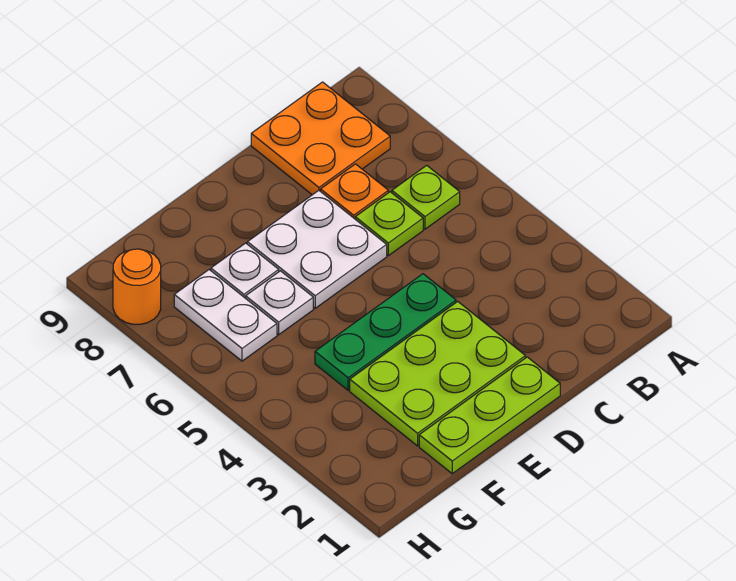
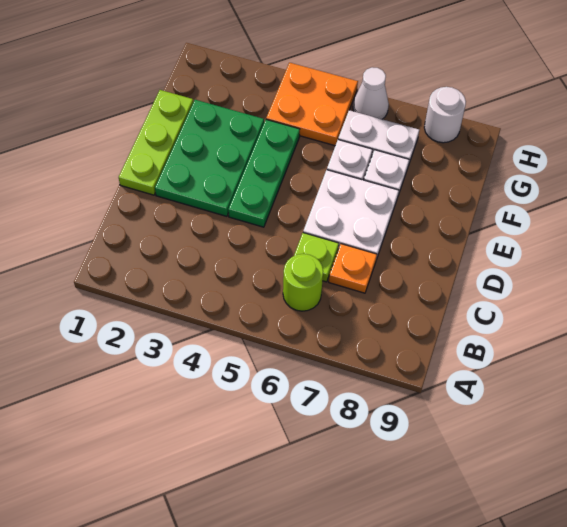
lime plate B6 level 1 -> lime round brick B6 level 1
orange plate B8:C9 level 1 -> orange plate G4:H5 level 1
lime plate D2:F3 level 1 -> green plate D2:F3 level 1
none -> white cone H6 level 1
orange round brick H8 level 1 -> white round brick H8 level 1

